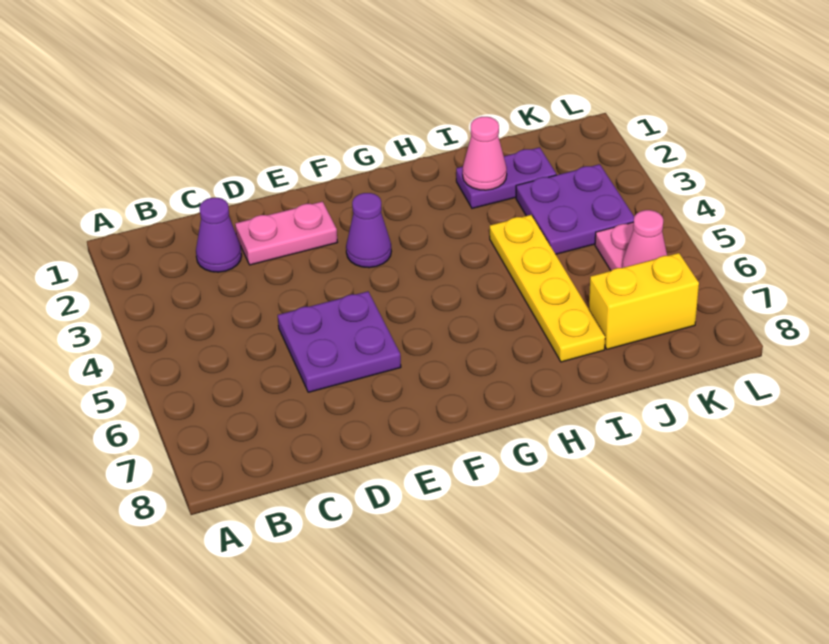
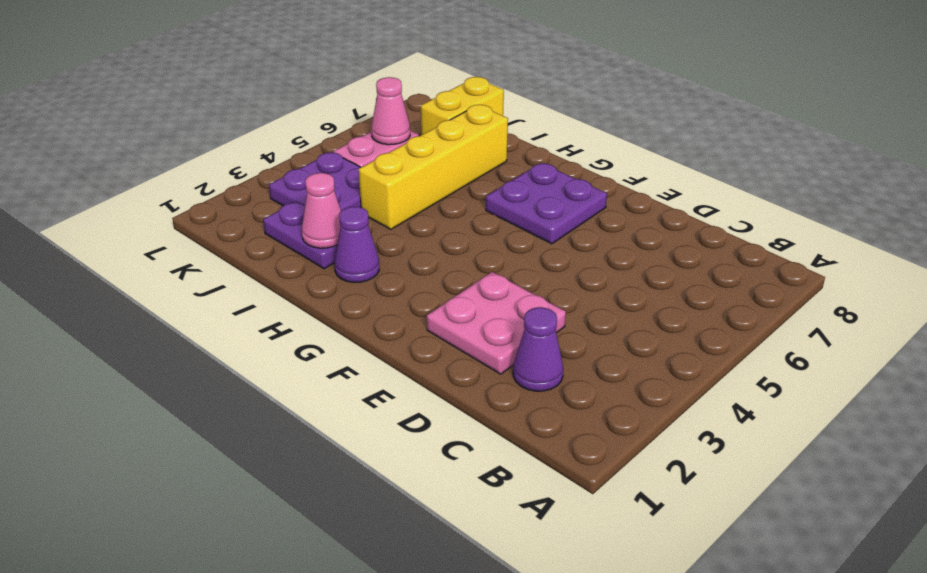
pink plate D2:E2 level 1 -> pink plate D2:E3 level 1
purple plate D5:E6 level 1 -> purple plate F6:G7 level 1
purple cone F3 level 1 -> purple cone H2 level 1
yellow plate I4:I7 level 1 -> yellow brick I4:I7 level 1
yellow brick J7:K7 level 1 -> yellow brick J7:J8 level 1

